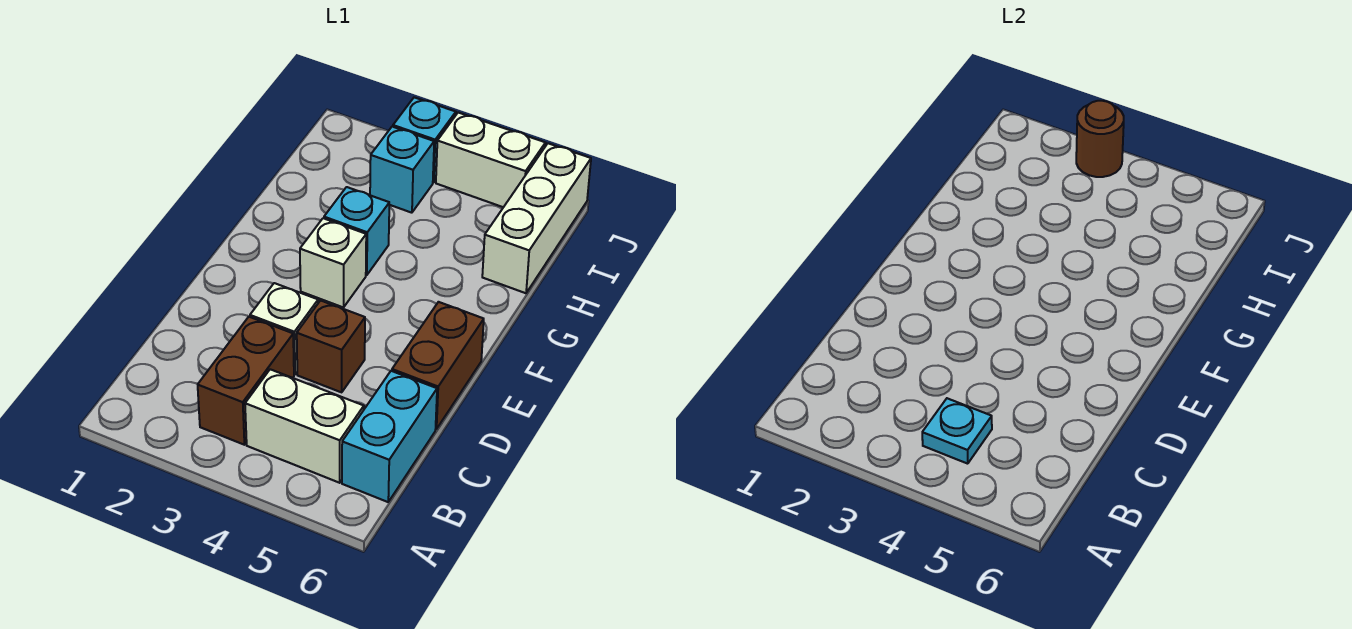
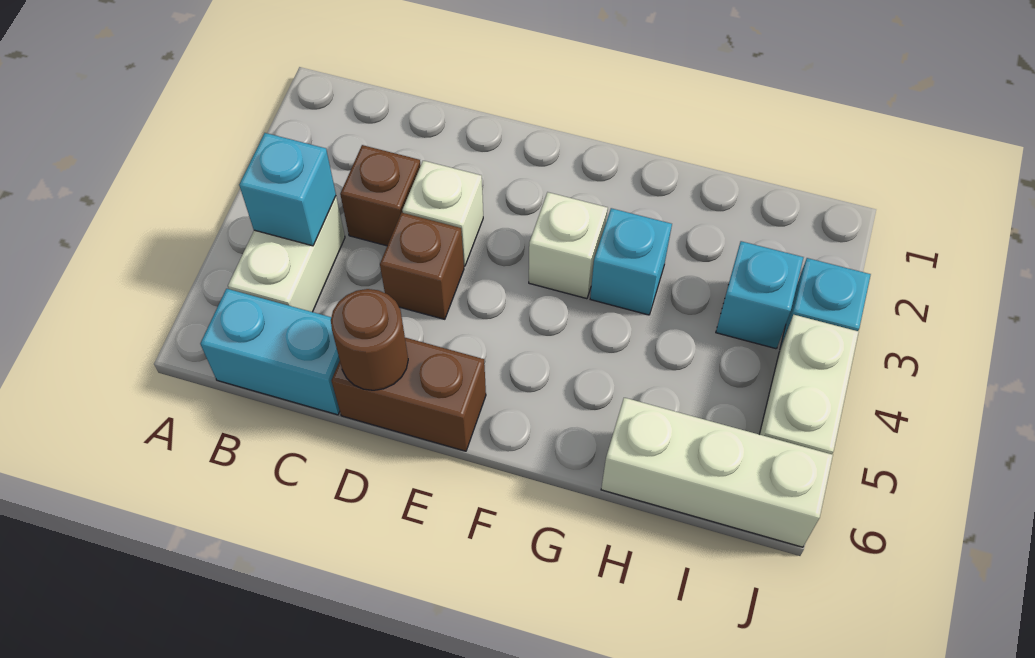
brown brick B3:C3 level 1 -> brown brick C3 level 1
cyan plate B4 level 2 -> cyan brick B4 level 2
brown round brick J3 level 2 -> brown round brick D6 level 2

